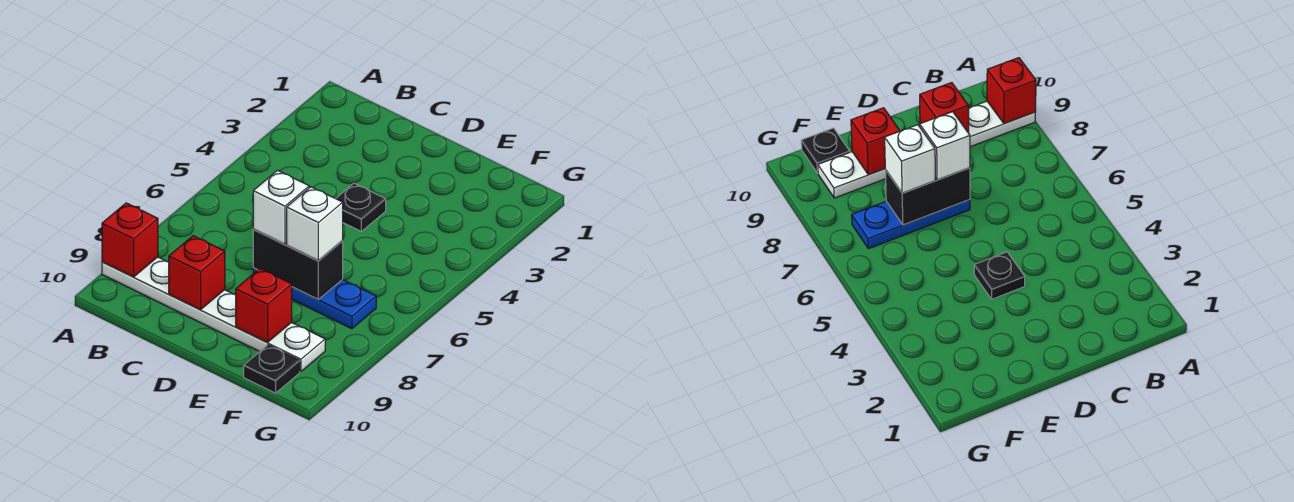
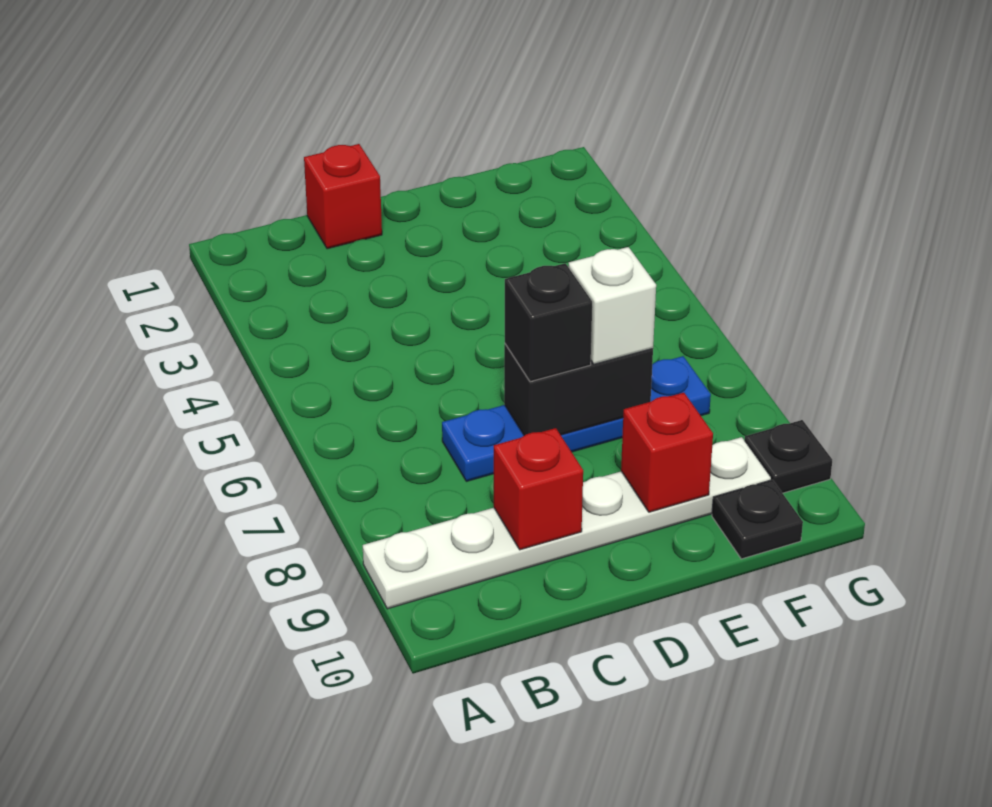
red brick A9 level 2 -> red brick C1 level 1
black plate D4 level 1 -> black plate G9 level 1
blue plate D7:F7 level 1 -> blue plate C7:F7 level 1
white brick D7 level 3 -> black brick D7 level 3

